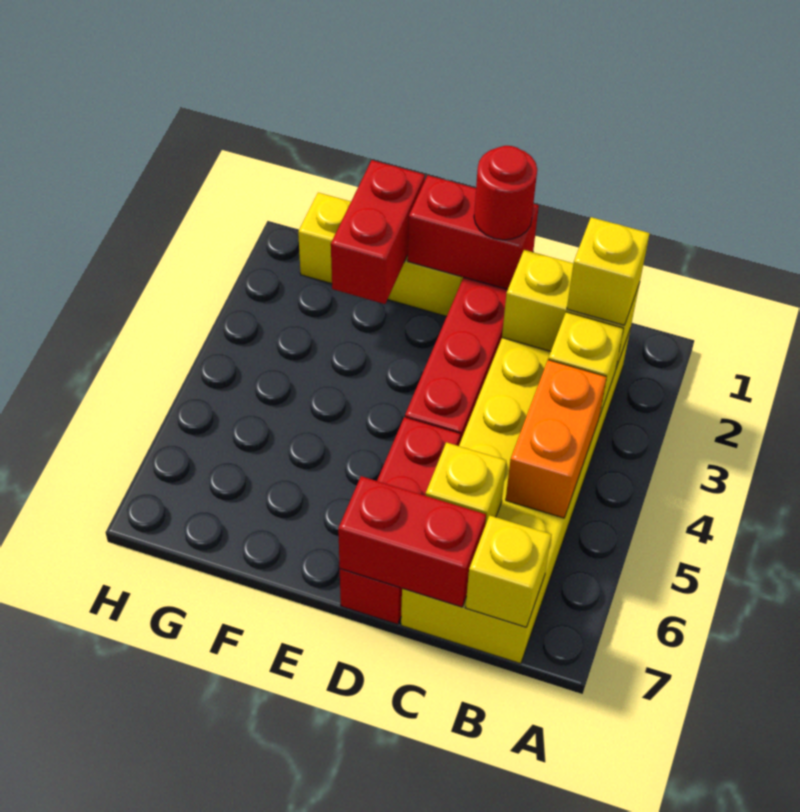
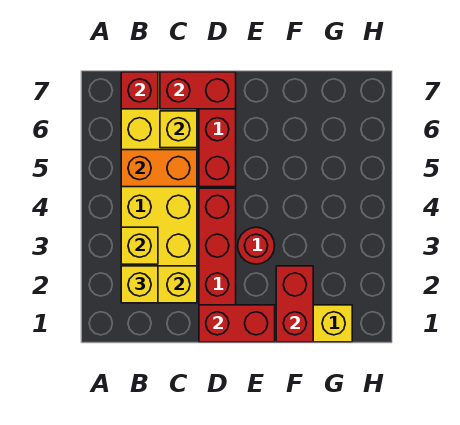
orange brick B4:B5 level 2 -> orange brick B5:C5 level 2
yellow brick B7 level 2 -> red brick B7 level 2
red round brick D1 level 3 -> red round brick E3 level 1

